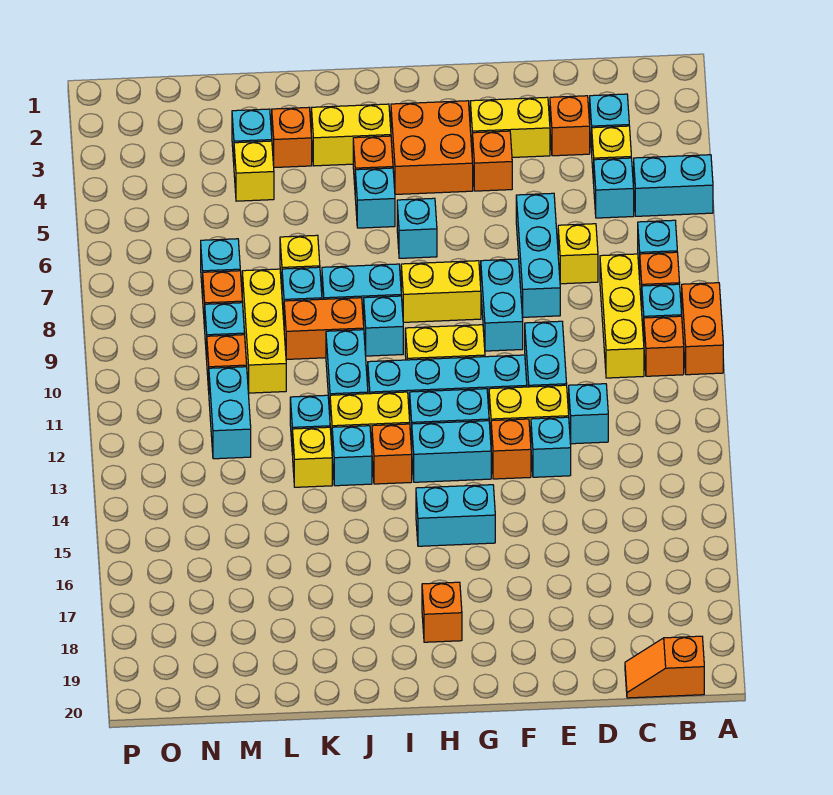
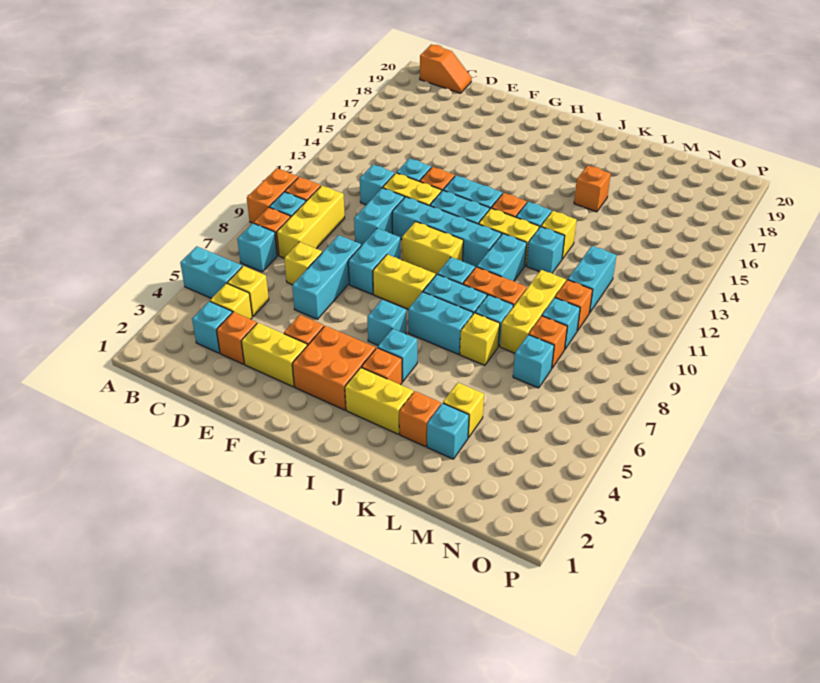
cyan brick C5 level 1 -> yellow brick C5 level 1
cyan brick G15:H15 level 1 -> cyan brick I7:J7 level 1
orange brick H18 level 1 -> orange brick K16 level 1

